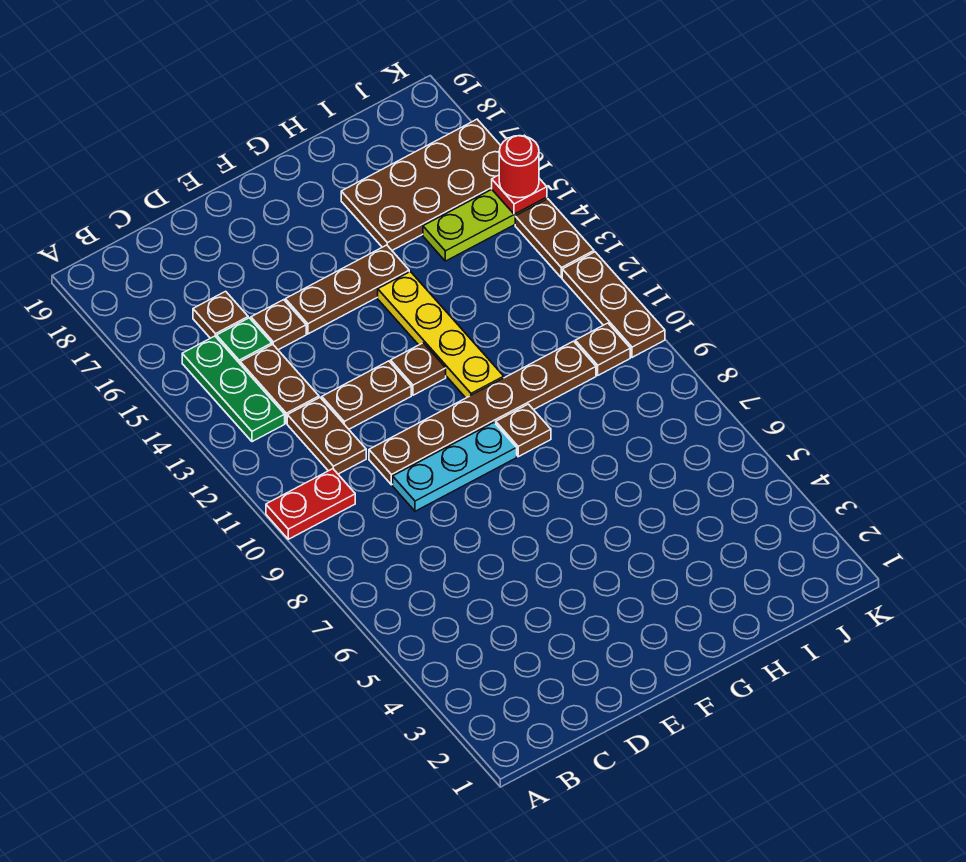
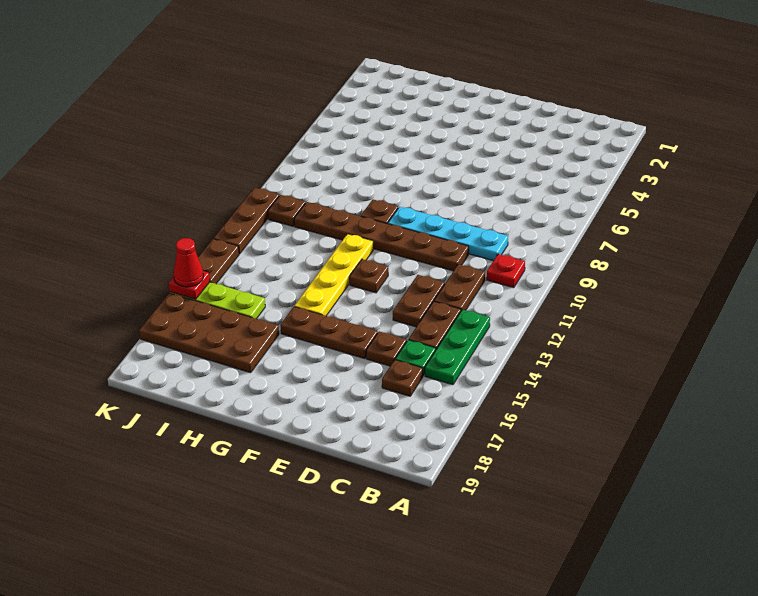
red plate A10:B10 level 1 -> red plate B10 level 1
cyan plate D9:F9 level 1 -> cyan plate C9:F9 level 1
brown plate D12:E12 level 1 -> brown plate D12:D13 level 1
red round brick K15 level 3 -> red cone K15 level 3

